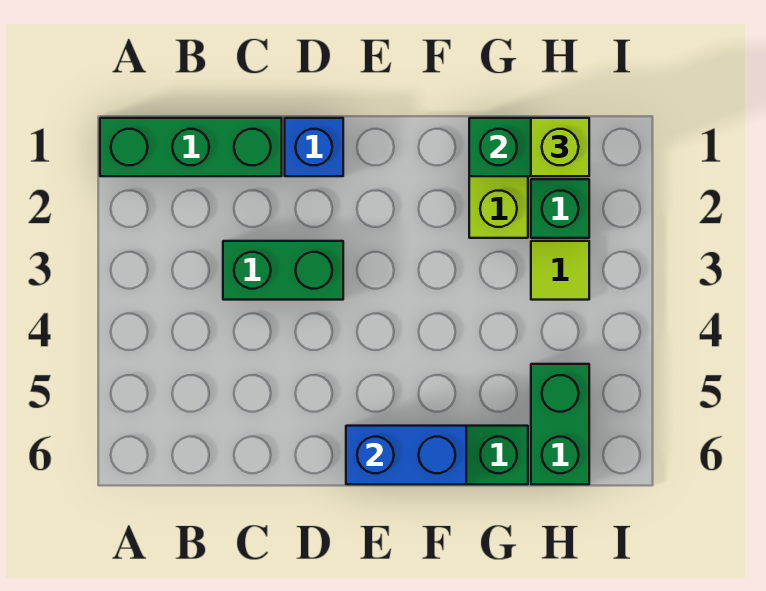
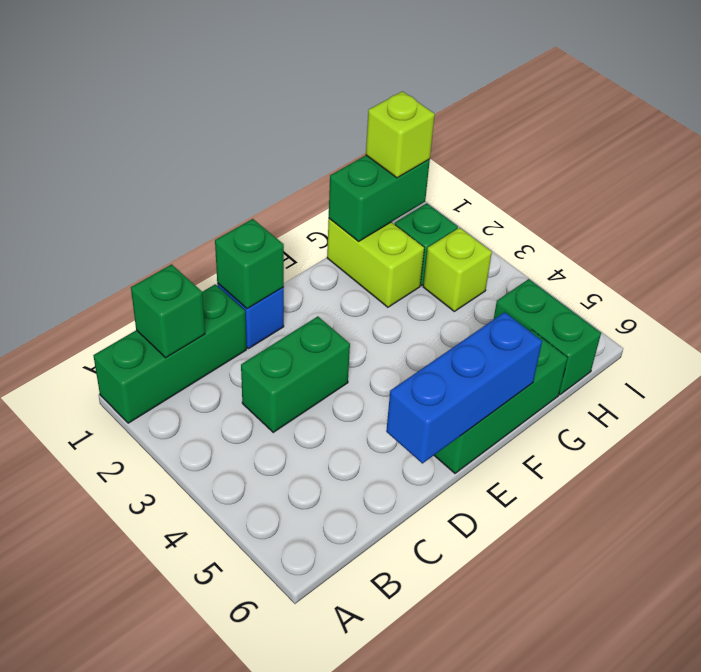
none -> green brick B1 level 2
none -> green brick D1 level 2
blue brick E6:F6 level 2 -> blue brick D6:F6 level 2
lime tile H3 level 1 -> lime brick H3 level 1

